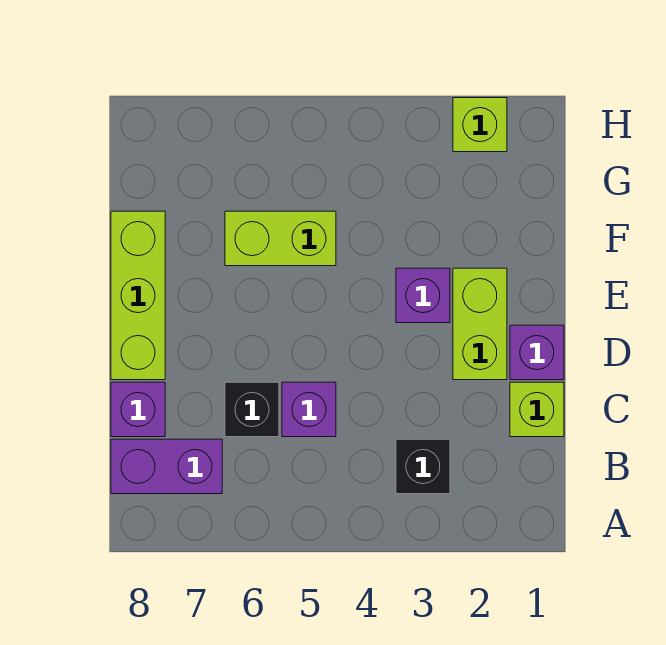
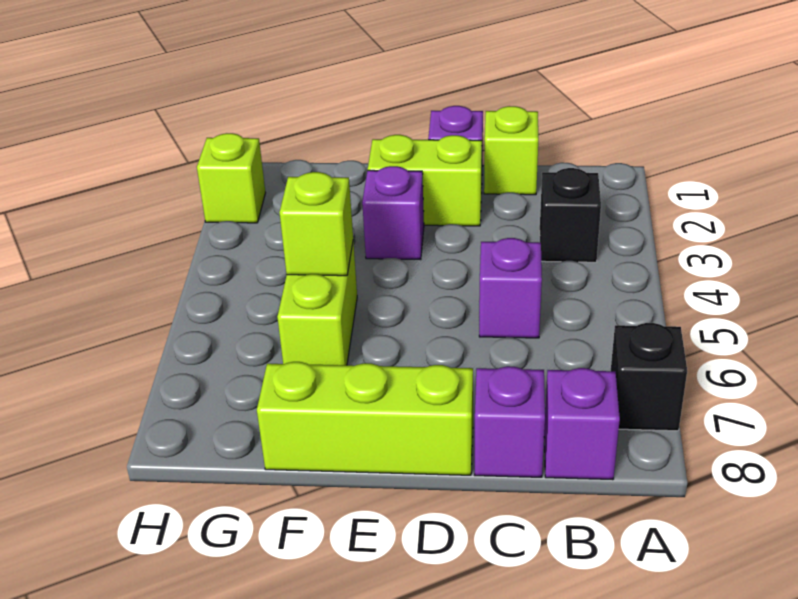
purple brick B7:B8 level 1 -> purple brick B8 level 1
black brick C6 level 1 -> black brick A7 level 1
none -> lime brick F5 level 2

